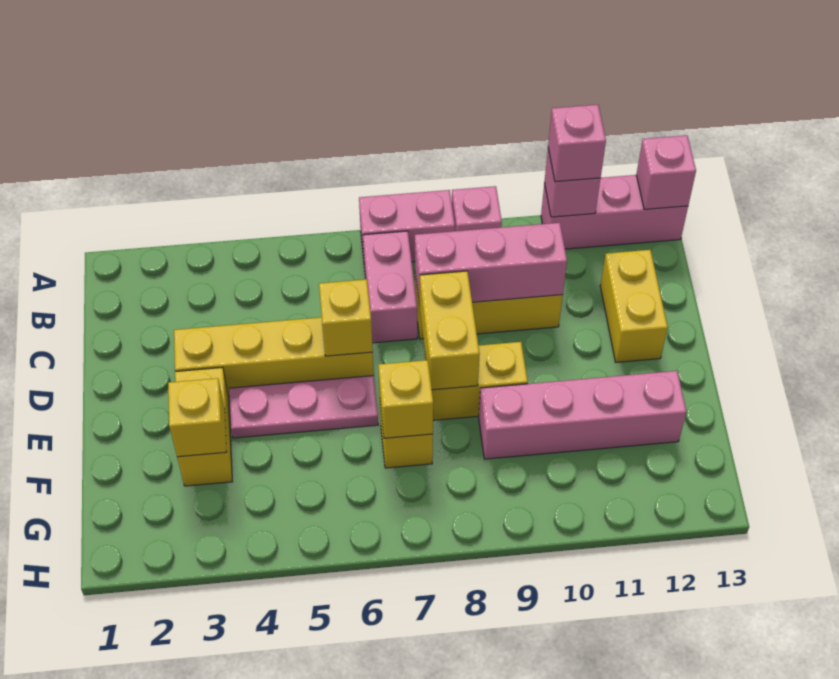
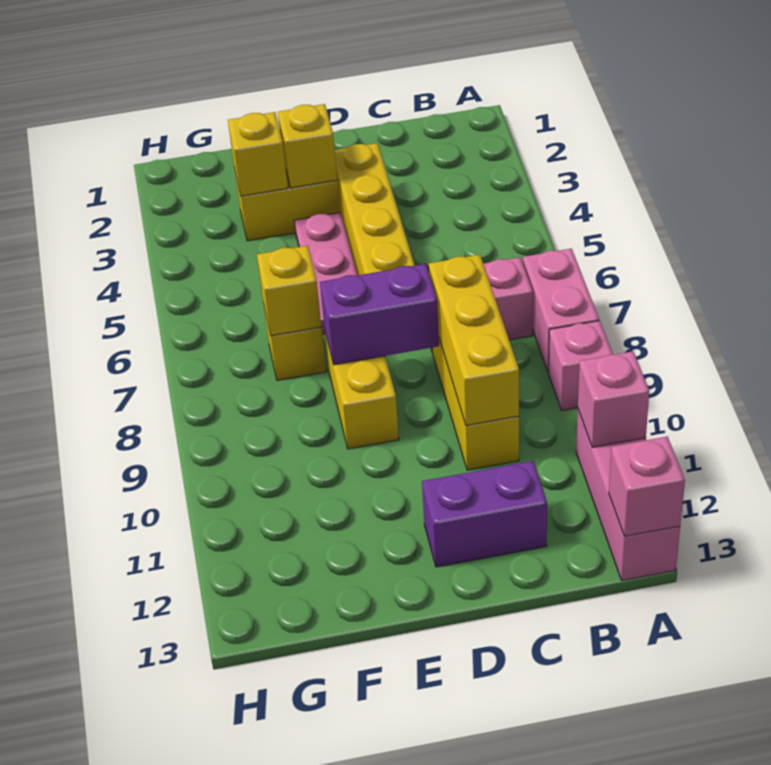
pink brick A11 level 3 -> none
pink brick C8:C10 level 2 -> yellow brick C8:C10 level 2
yellow brick C12:D12 level 1 -> purple brick C12:D12 level 1
yellow brick D6 level 2 -> yellow brick E3 level 2
yellow brick D8:E8 level 2 -> purple brick D8:E8 level 2
pink brick F9:F12 level 1 -> none

